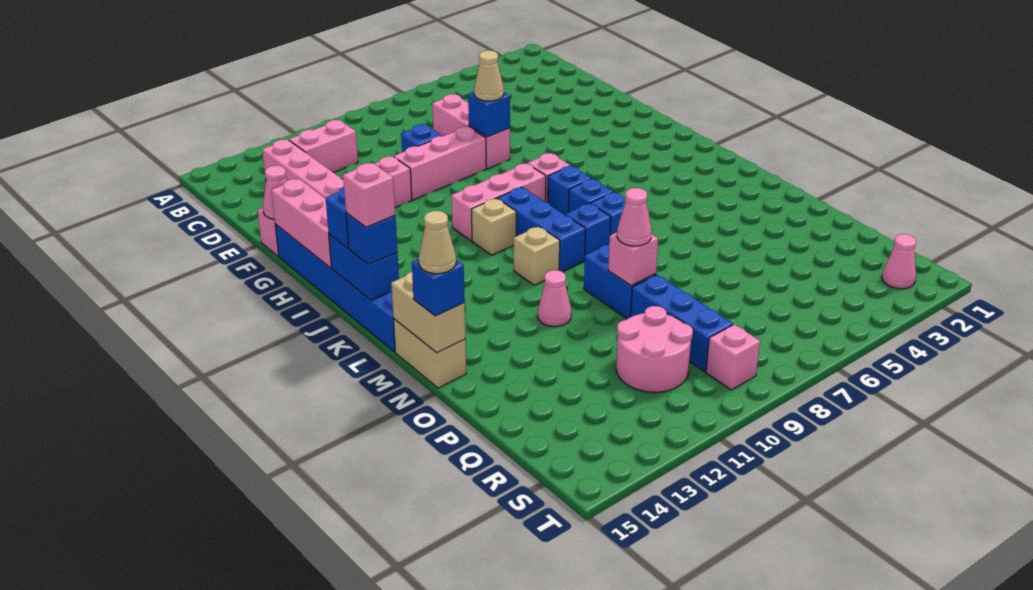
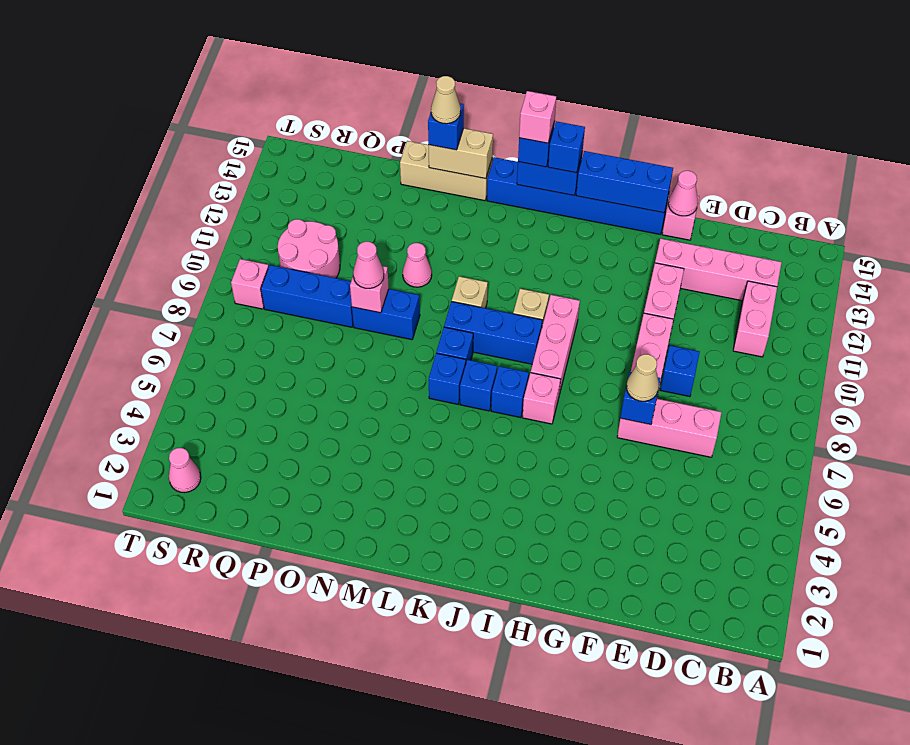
pink brick G15:I15 level 2 -> blue brick G15:I15 level 2
tan brick M15:N15 level 1 -> tan brick M15:O15 level 1

